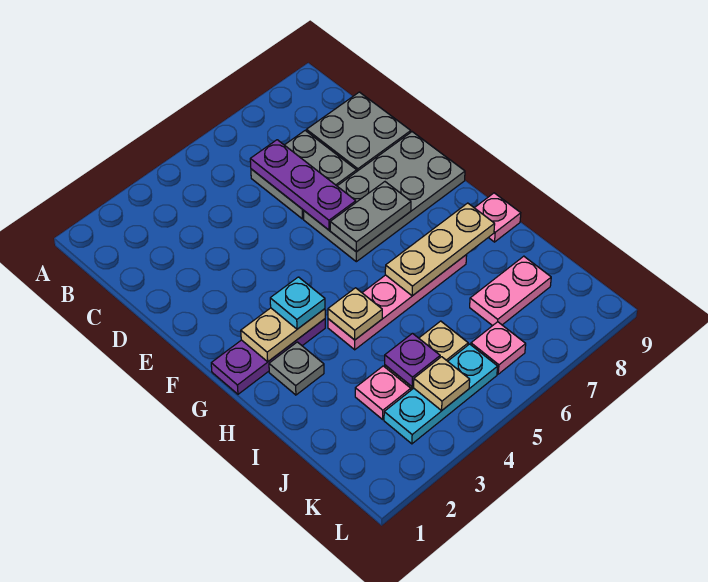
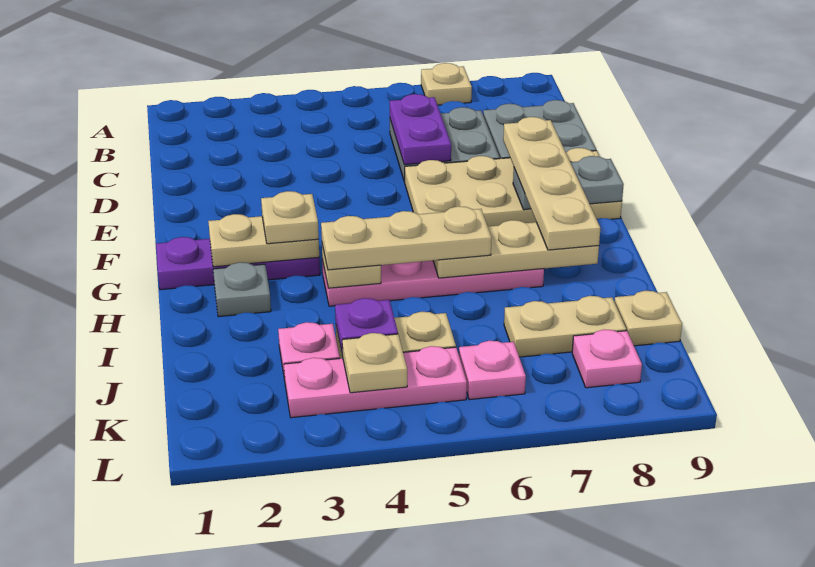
none -> tan plate A7 level 1
purple plate C6:E6 level 2 -> purple plate C6:D6 level 2
grey plate E6:F9 level 1 -> tan plate E6:F9 level 1
none -> tan plate E8:H8 level 3
grey plate F6:F7 level 2 -> grey plate F8:F9 level 2
cyan plate G3 level 3 -> tan plate G3 level 3
none -> tan plate H4:H6 level 3
pink plate H9 level 1 -> pink plate K8 level 1
pink plate J7:J8 level 1 -> tan plate J7:J8 level 1
none -> tan plate J9 level 1
cyan plate K3:K5 level 1 -> pink plate K3:K5 level 1

